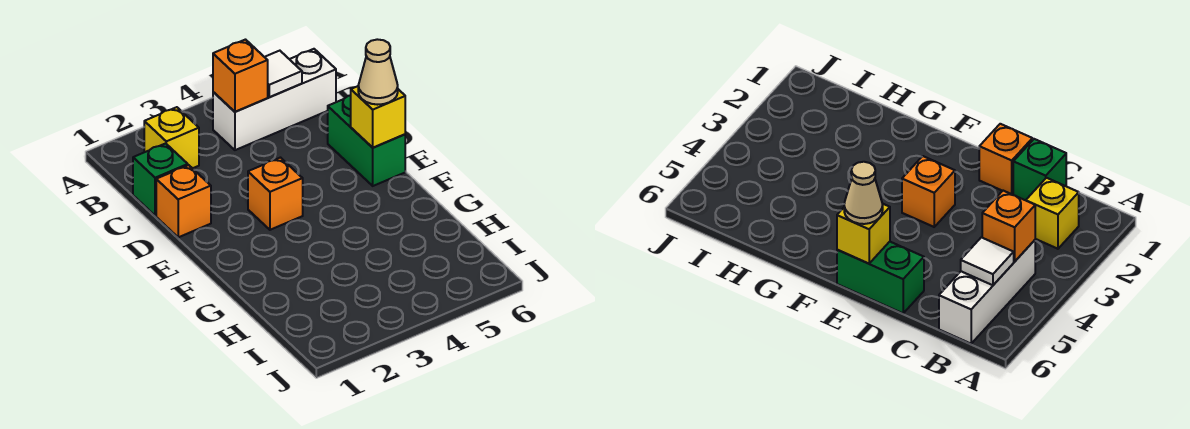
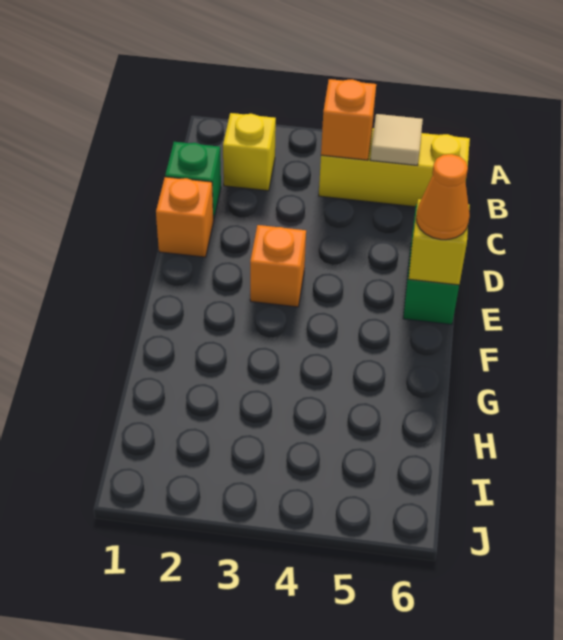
white brick B4:B6 level 1 -> yellow brick B4:B6 level 1
white tile B5 level 2 -> tan tile B5 level 2
tan cone E6 level 3 -> orange cone E6 level 3

